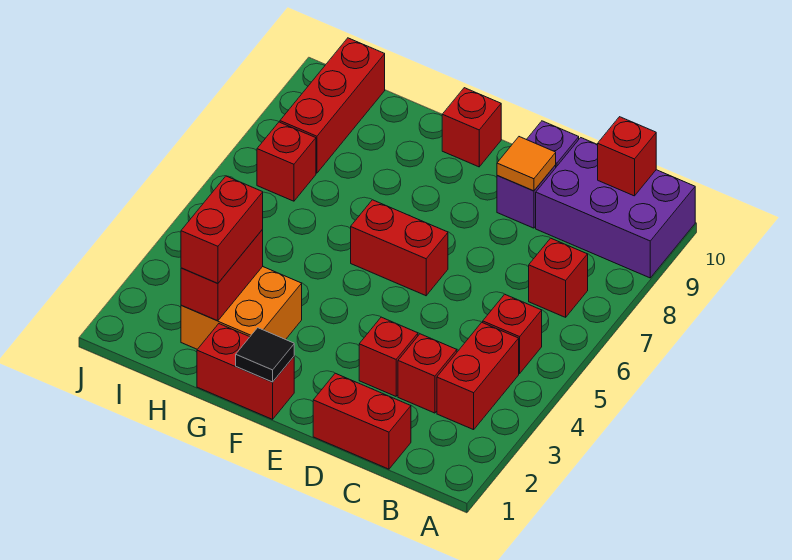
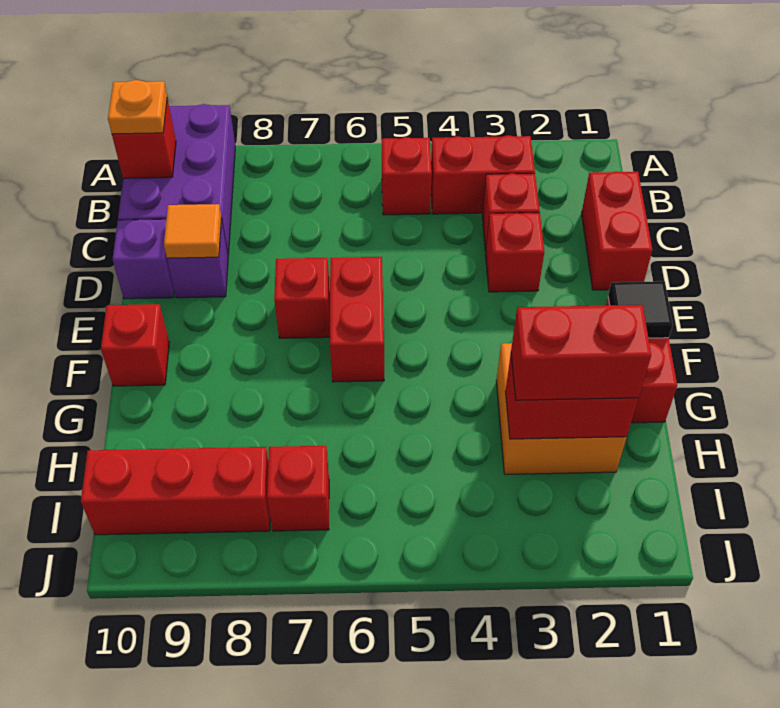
red brick B7 level 1 -> red brick E7 level 1
none -> orange plate B10 level 3

